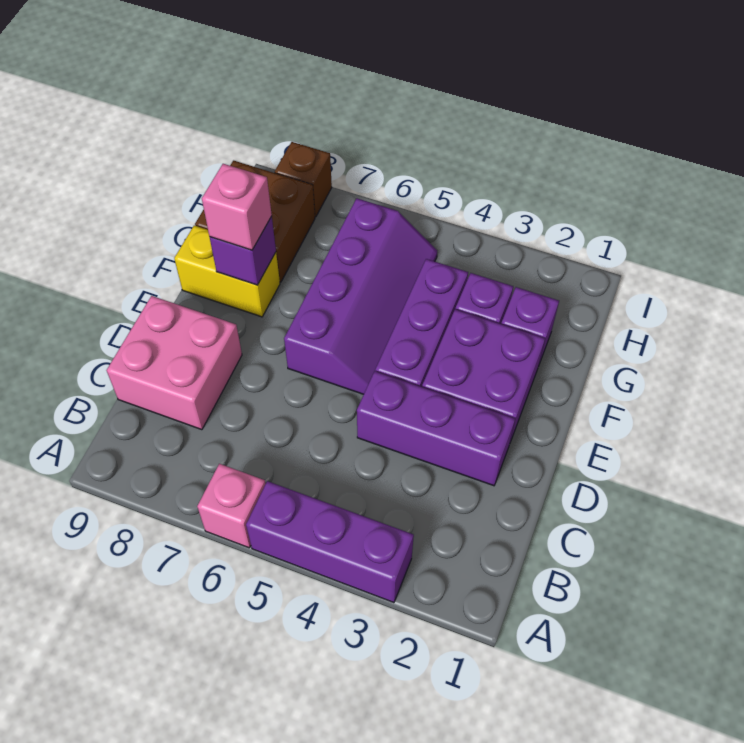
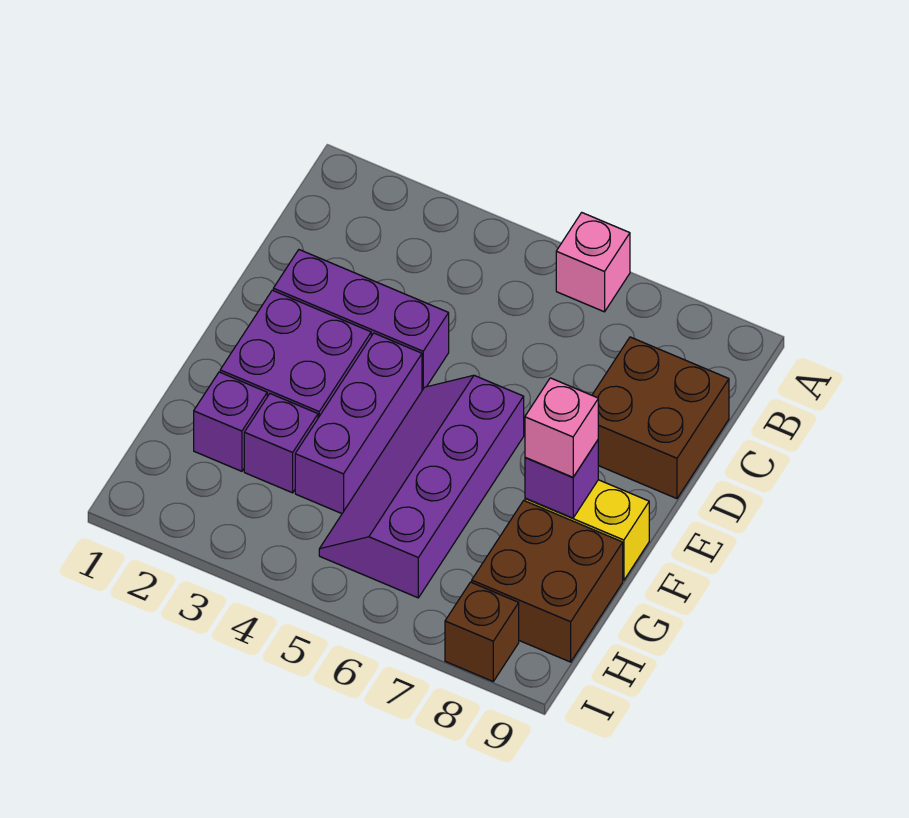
purple brick A3:A5 level 1 -> none
pink brick C8:D9 level 1 -> brown brick C8:D9 level 1

